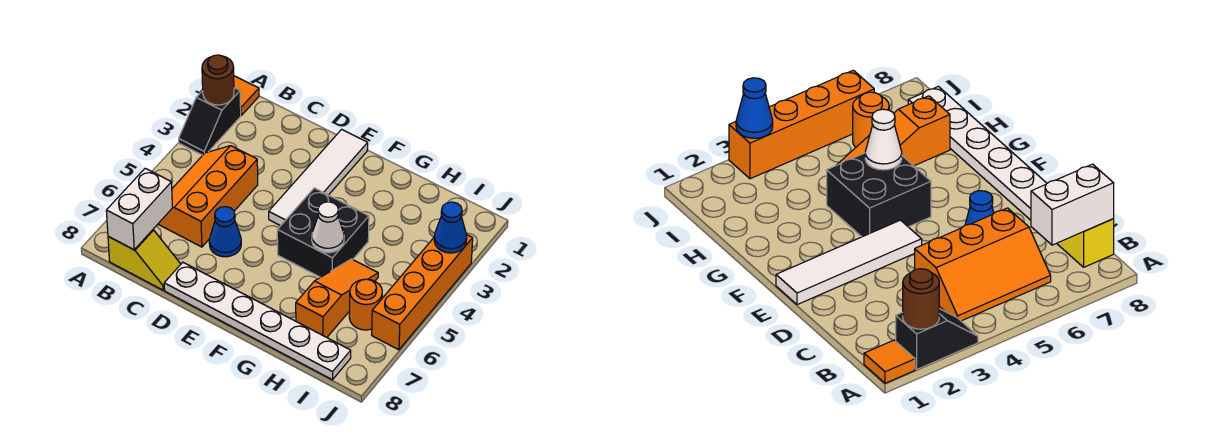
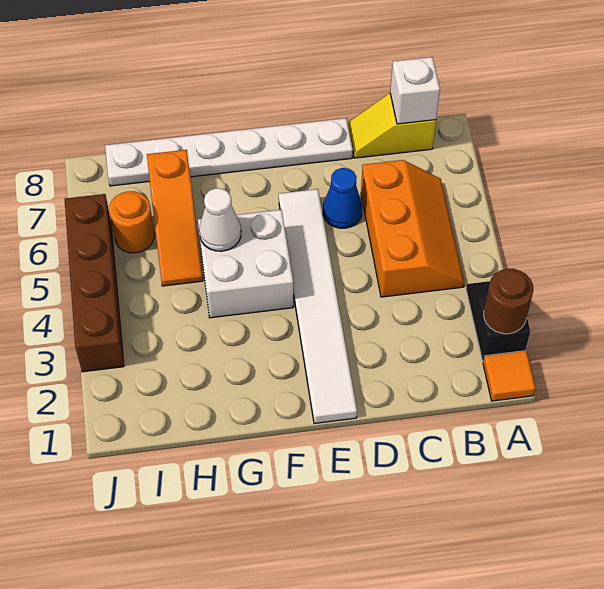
white brick B7:B8 level 2 -> white brick B8 level 2
white tile E1:E4 level 1 -> white tile E1:E6 level 1
black brick F4:G5 level 1 -> white brick F4:G5 level 1
orange brick J3:J6 level 1 -> brown brick J3:J6 level 1
blue cone J3 level 2 -> none

